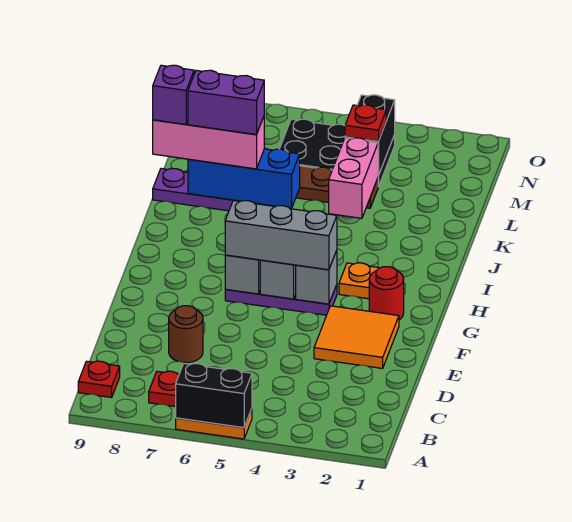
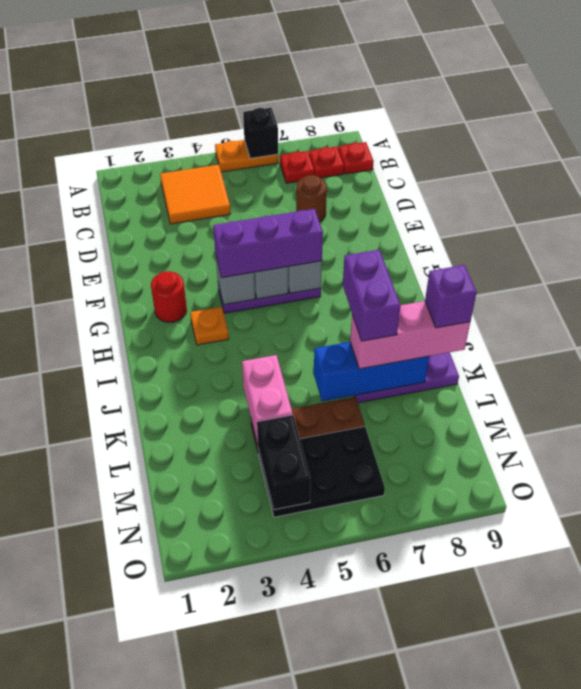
black brick A5:A6 level 2 -> black brick A6 level 2
orange tile E2:F3 level 1 -> orange tile B3:C4 level 1
grey brick G4:G6 level 3 -> purple brick G4:G6 level 3
purple brick K7:K8 level 4 -> purple brick J7:K7 level 4
red plate M4 level 3 -> red plate B8 level 1

